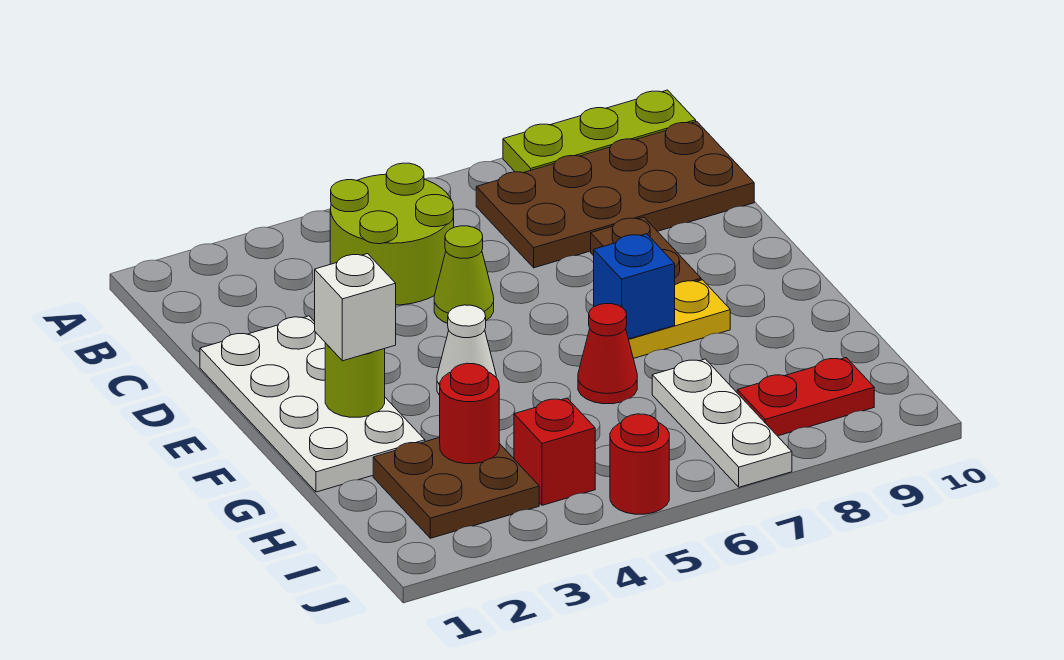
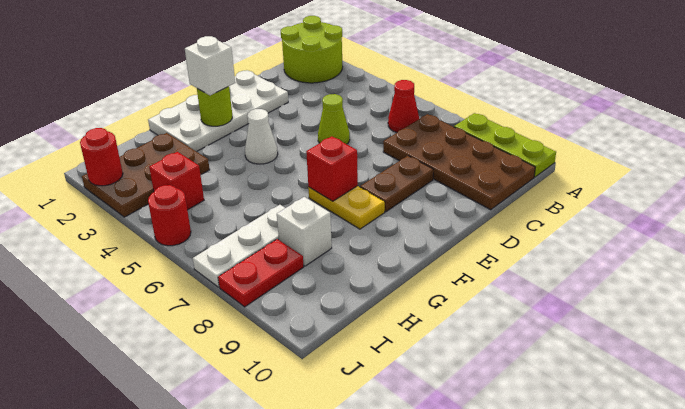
lime round brick B4:C5 level 1 -> lime round brick A1:B2 level 1
blue brick F7 level 2 -> red brick F7 level 2
red cone G6 level 1 -> red cone B6 level 1
brown plate H2:I3 level 1 -> brown plate H2:J3 level 1
red round brick H3 level 2 -> red round brick J2 level 2
none -> white brick H8 level 1
red plate I8:I9 level 1 -> red plate I8:J8 level 1

